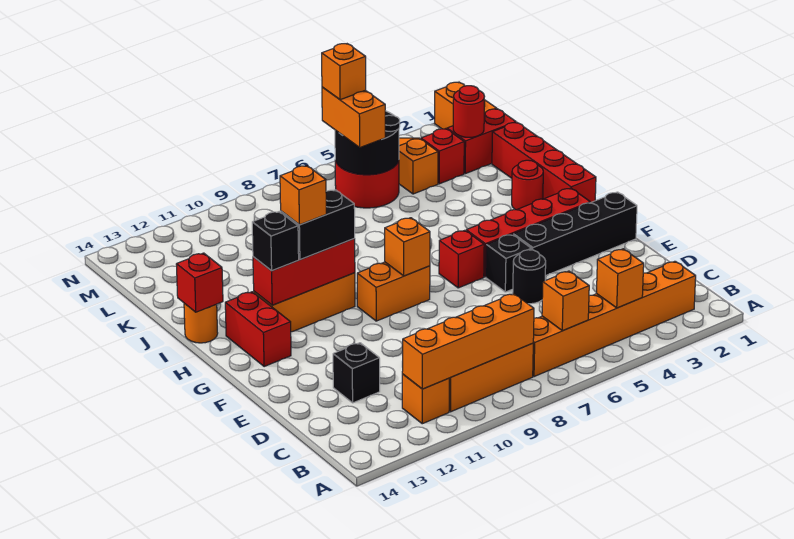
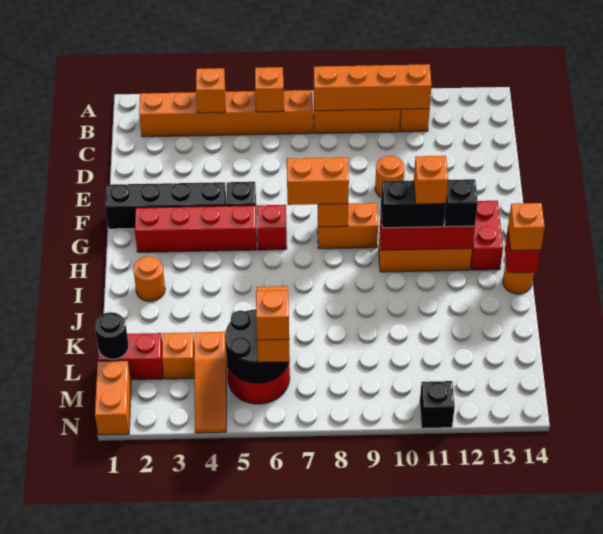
black brick D12 level 1 -> black brick N11 level 1
black round brick E5 level 1 -> black round brick L1 level 2
none -> orange round brick E10 level 1
none -> orange brick G7:G8 level 3
red brick H1:K1 level 1 -> none
red round brick I2 level 1 -> orange round brick I2 level 1
none -> orange brick I14 level 3
red round brick L2 level 2 -> none
red brick L3 level 1 -> orange brick L3 level 1

